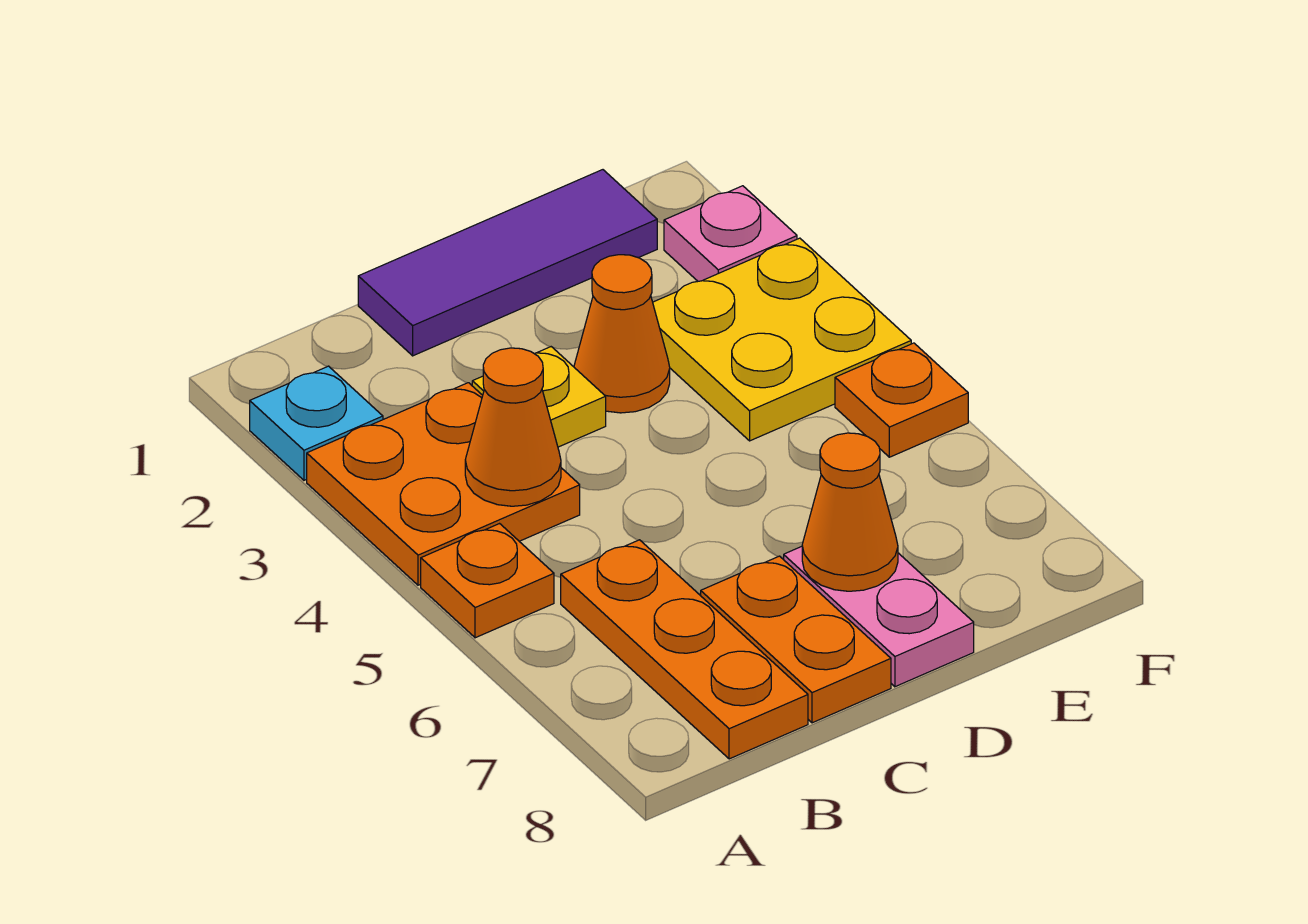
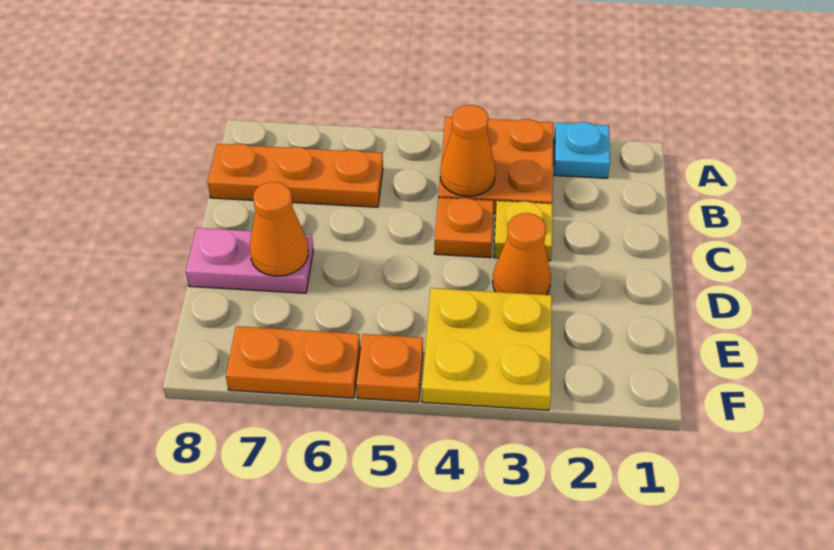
orange plate A5 level 1 -> orange plate C4 level 1
purple tile C1:E1 level 1 -> none
orange plate C7:C8 level 1 -> orange plate F6:F7 level 1
pink plate F2 level 1 -> none

